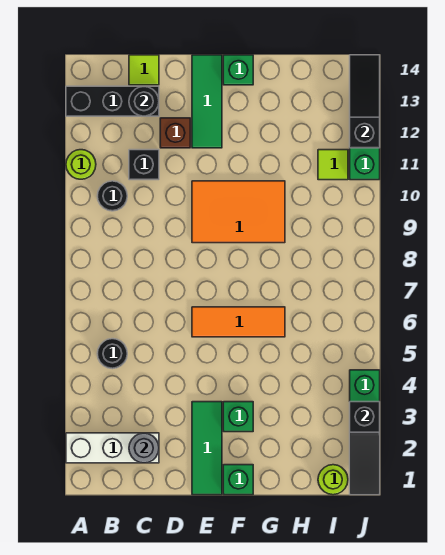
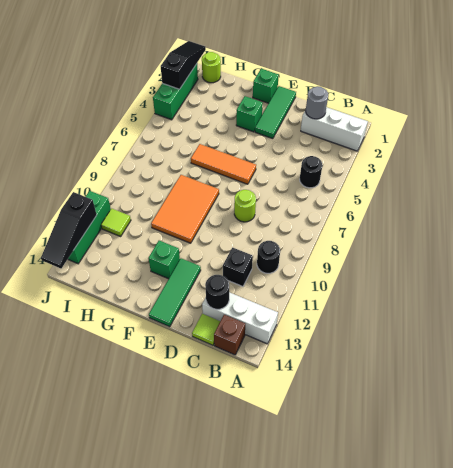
lime round brick A11 level 1 -> lime round brick D8 level 1
black brick A13:C13 level 1 -> white brick A13:C13 level 1
brown brick D12 level 1 -> brown brick B14 level 1
orange tile E9:G10 level 1 -> orange tile F8:G10 level 1
green brick F14 level 1 -> green brick F12 level 1

